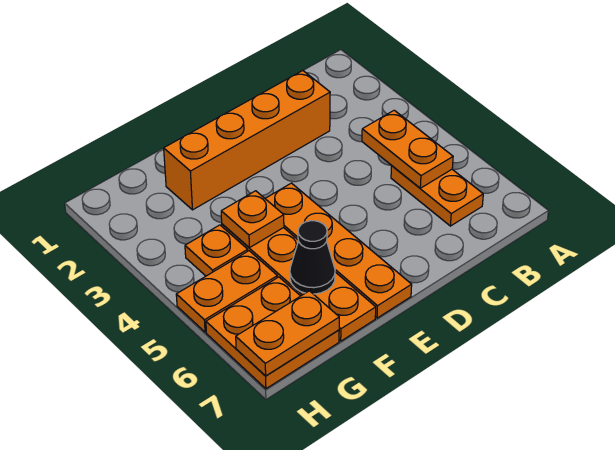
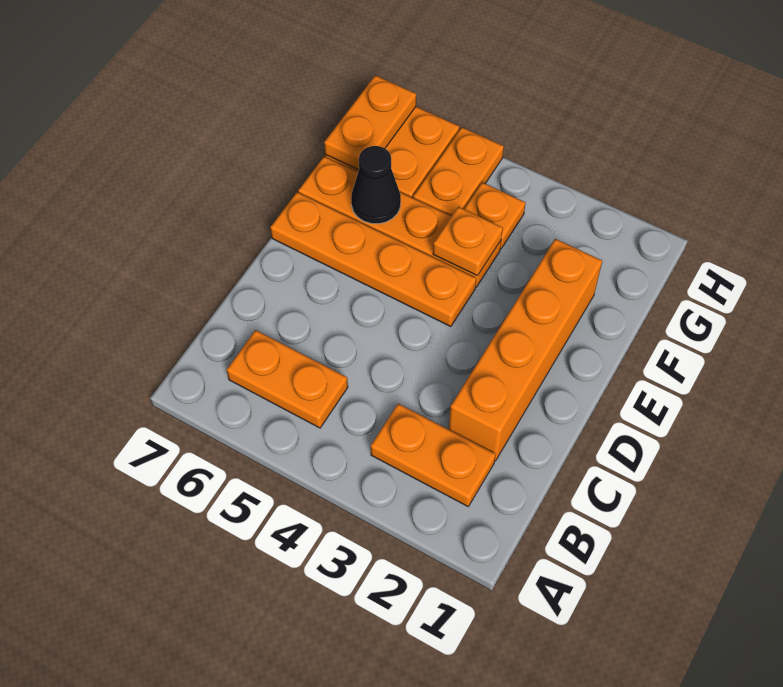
orange plate B4:B5 level 2 -> orange plate B2:B3 level 1

